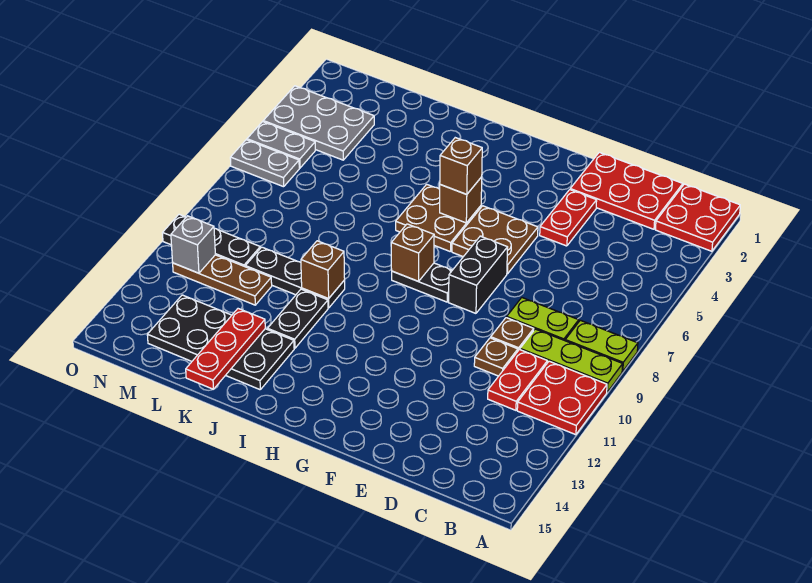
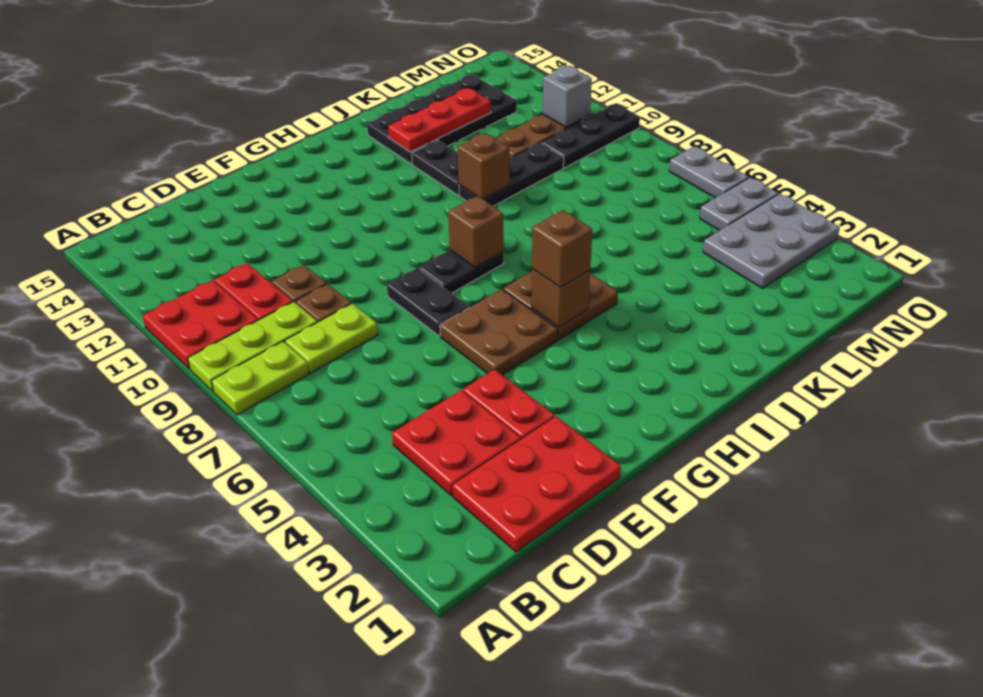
red plate A1:B2 level 1 -> red plate C3:D4 level 1
black brick F7:F8 level 1 -> black plate F7:F8 level 1
red plate K13:K15 level 2 -> red plate J13:L13 level 2
grey plate N6:O6 level 1 -> grey plate O6:O7 level 1

